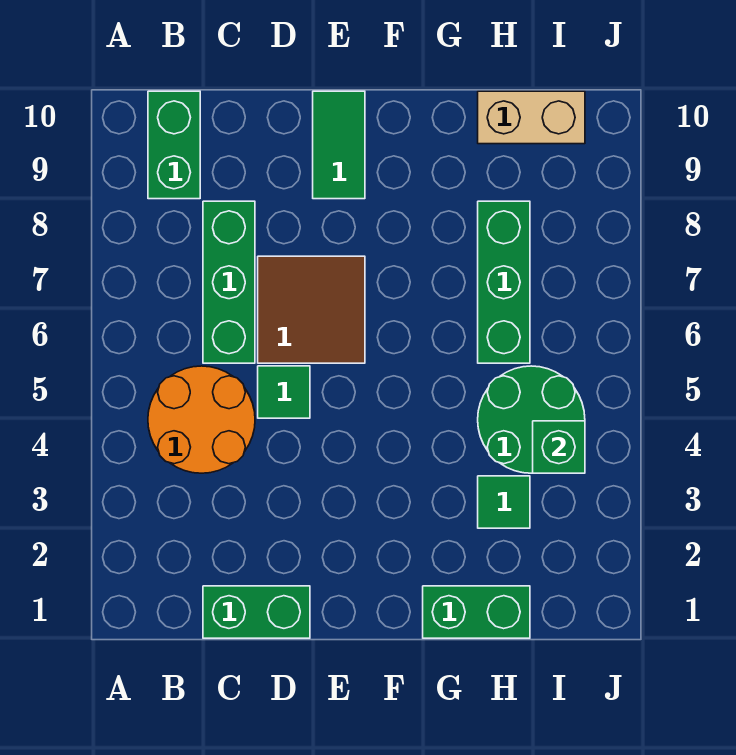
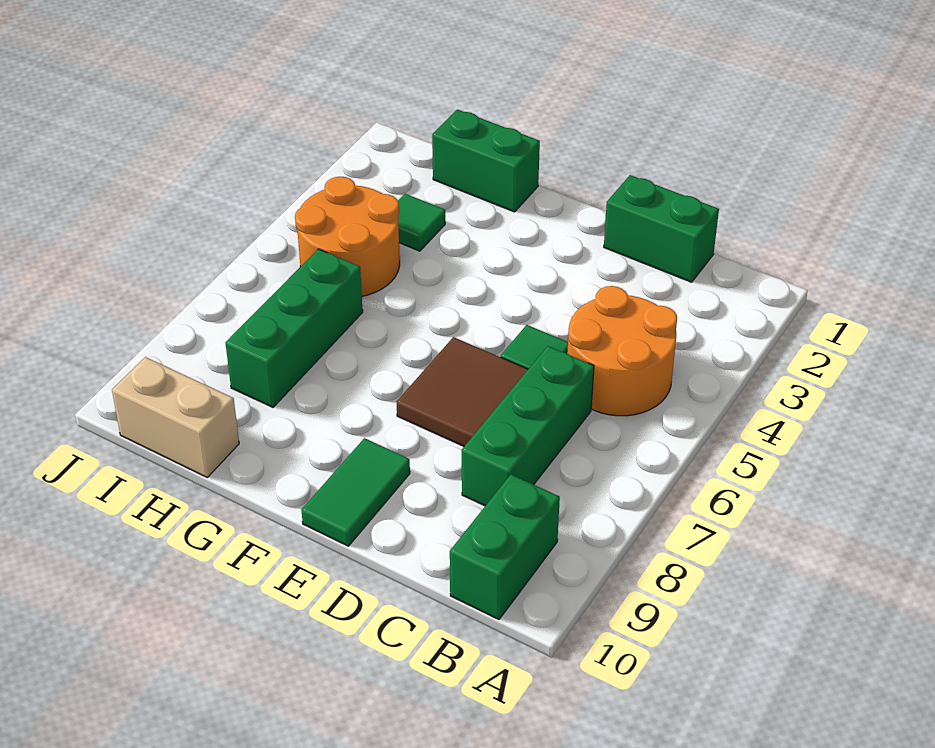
green round brick H4:I5 level 1 -> orange round brick H4:I5 level 1
green brick I4 level 2 -> none

